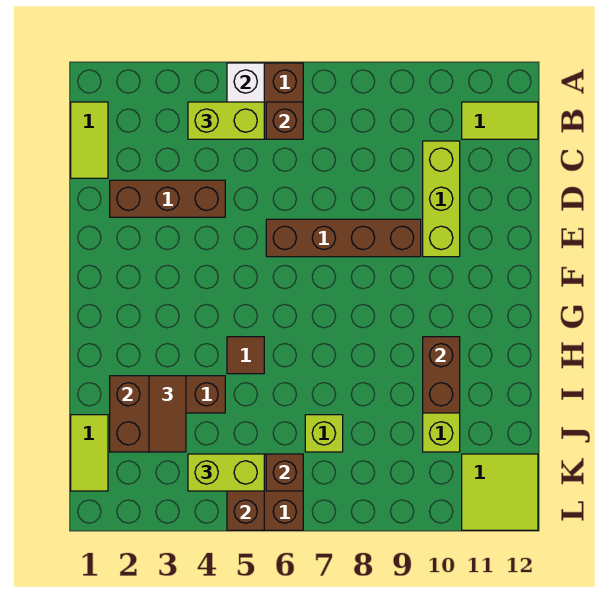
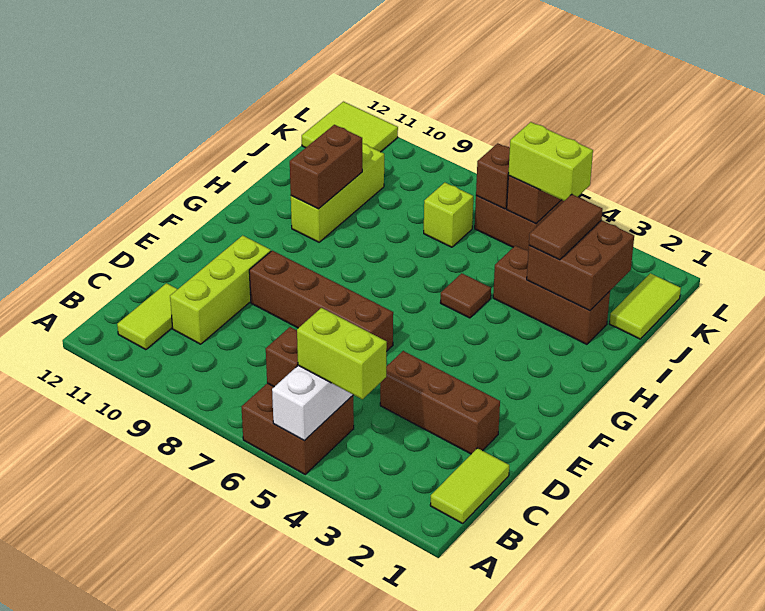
lime tile B11:B12 level 1 -> lime tile B11:C11 level 1

